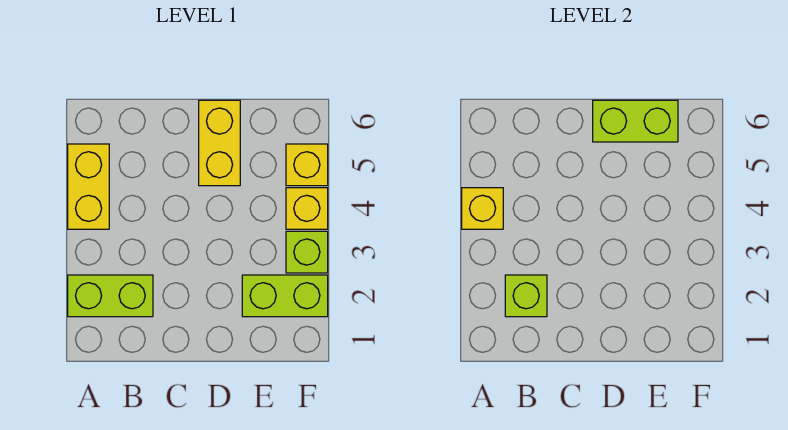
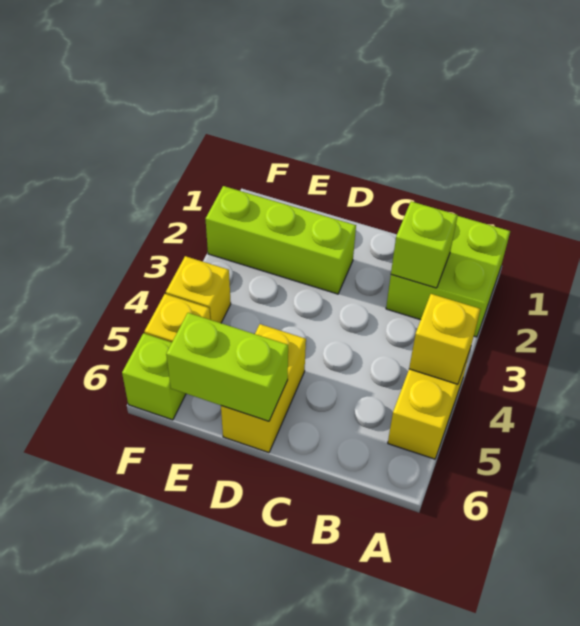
lime brick A2:B2 level 1 -> lime brick A1:B2 level 1
lime brick E2:F2 level 1 -> lime brick D2:F2 level 1
lime brick F3 level 1 -> lime brick F6 level 1

